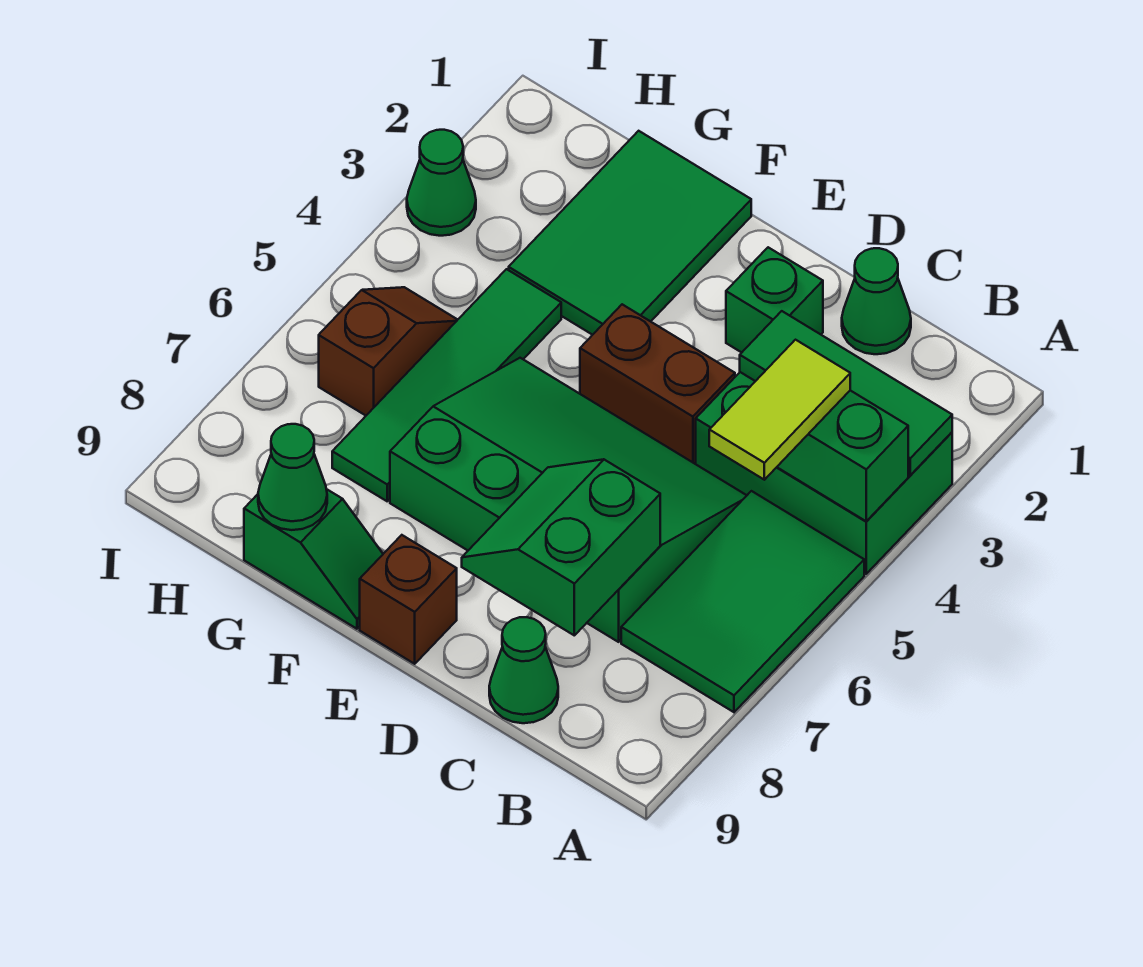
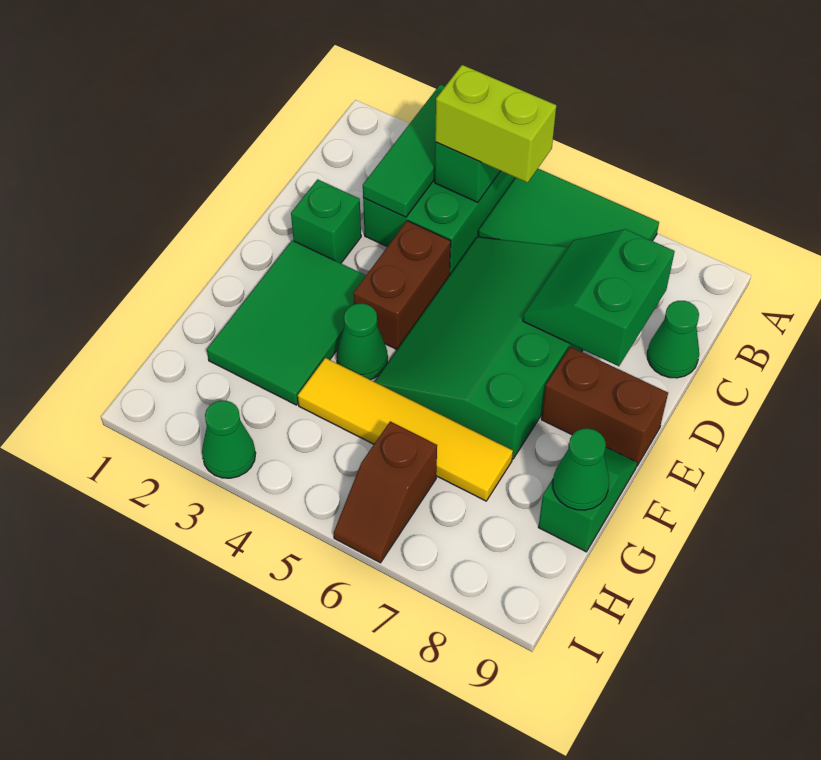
lime tile B4:B5 level 3 -> lime brick B4:B5 level 3
green cone C1 level 1 -> green cone F4 level 1
green slope C7:D8 level 2 top C -> green slope C7:D8 level 2 top 8
brown brick E9 level 1 -> brown brick E8:E9 level 1
green tile F1:G3 level 1 -> green tile E2:G3 level 1
green tile G4:G7 level 1 -> yellow tile G4:G7 level 1
brown slope H5:H6 level 1 top 6 -> brown slope H6:I6 level 1 top H

